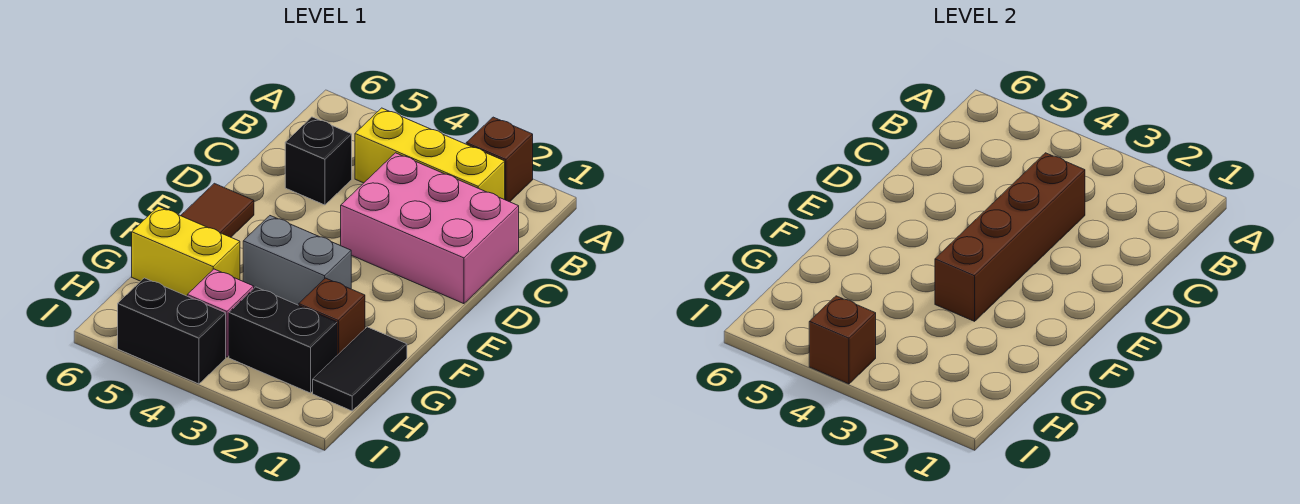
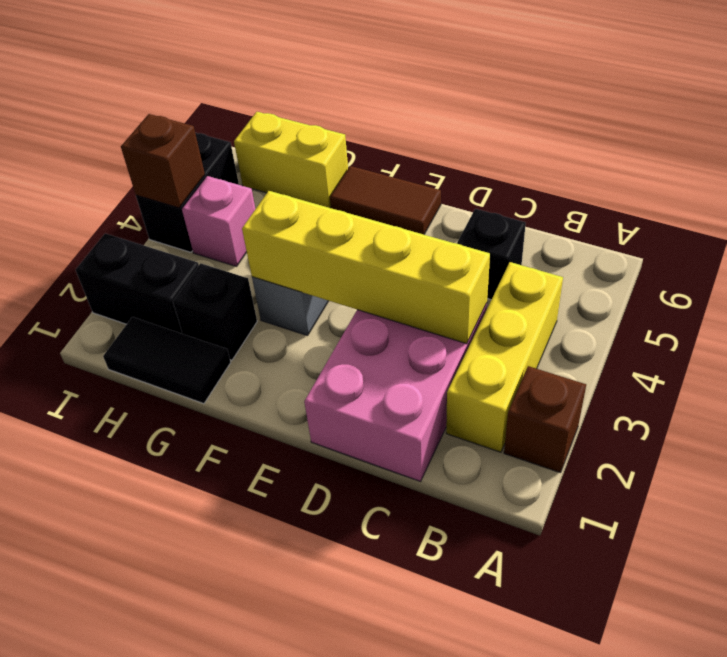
brown brick C3:F3 level 2 -> yellow brick C3:F3 level 2
brown brick G2 level 1 -> black brick G2 level 1
yellow brick G5:G6 level 1 -> yellow brick G6:H6 level 1
black brick H2:H3 level 1 -> black brick H2:I2 level 1

